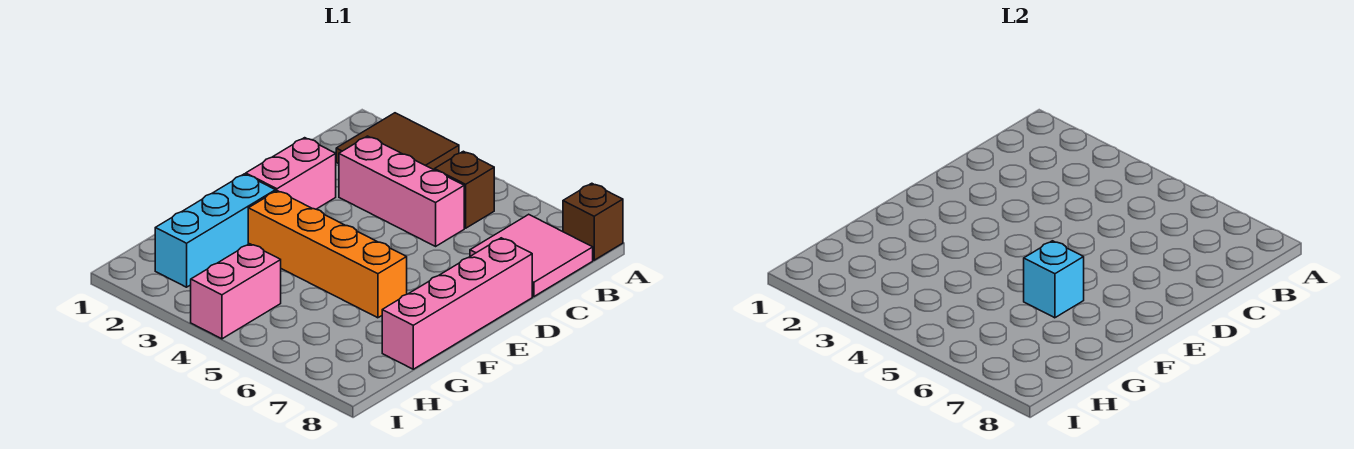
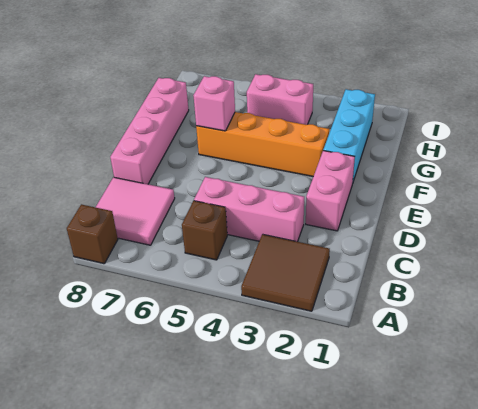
cyan brick F6 level 2 -> pink brick F6 level 2
pink brick H4:I4 level 1 -> pink brick H4:H5 level 1

